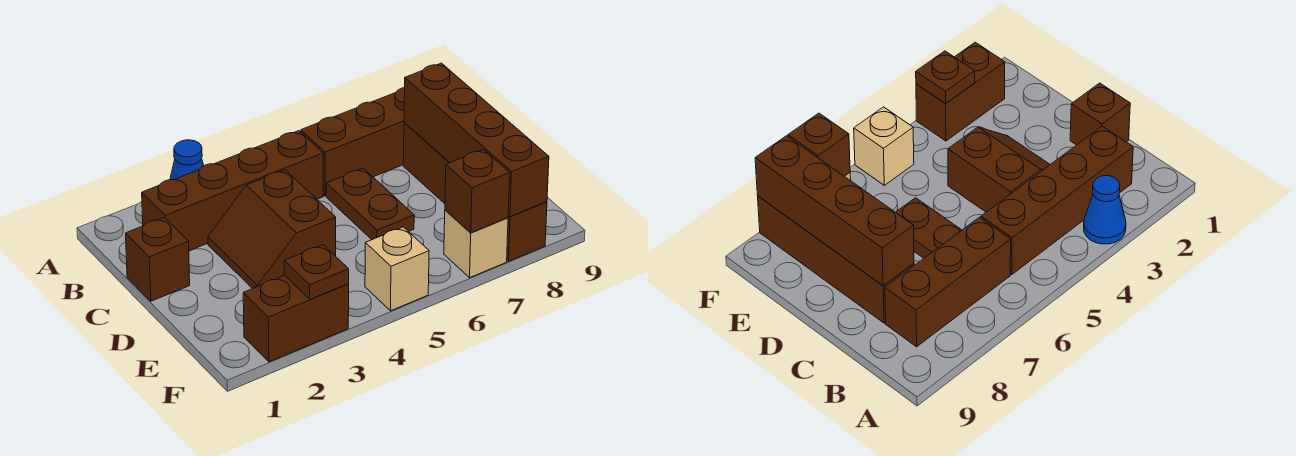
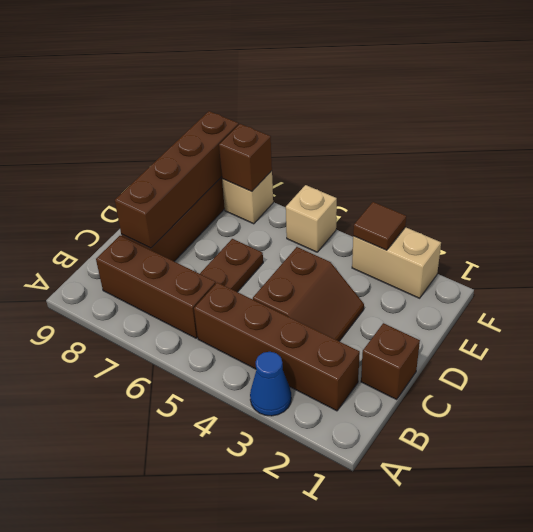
brown brick F2:F3 level 1 -> tan brick F2:F3 level 1
brown plate F3 level 2 -> brown tile F3 level 2

